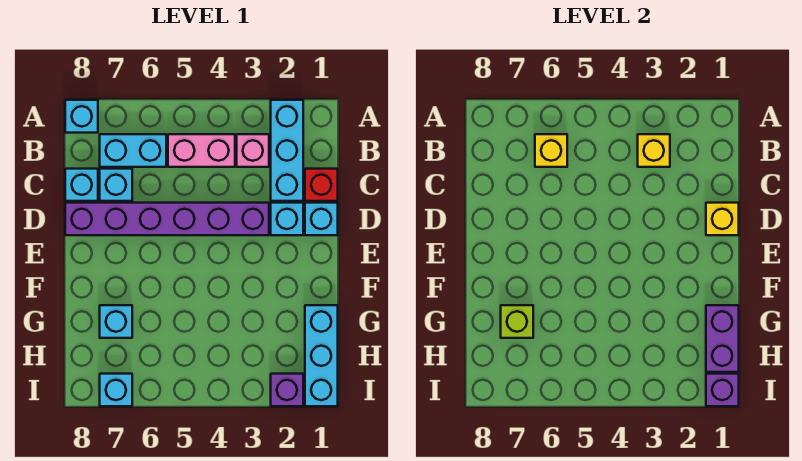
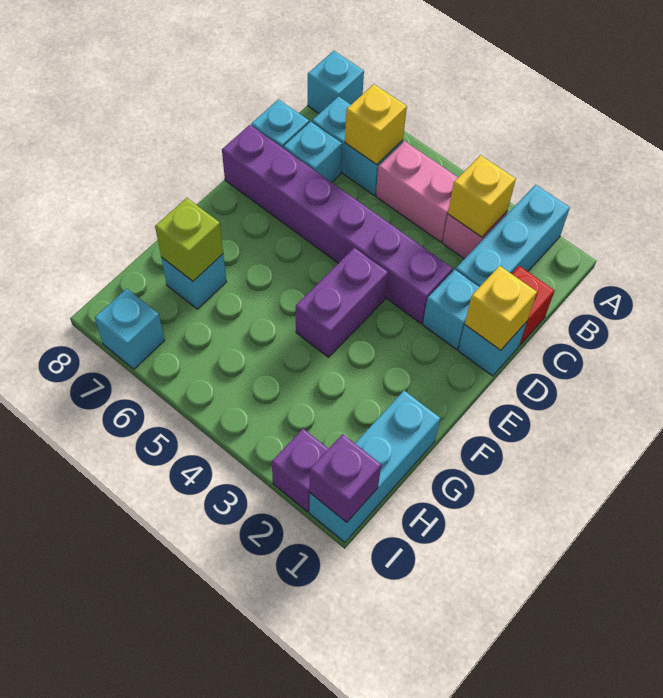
purple brick G1:H1 level 2 -> purple brick E4:F4 level 1

